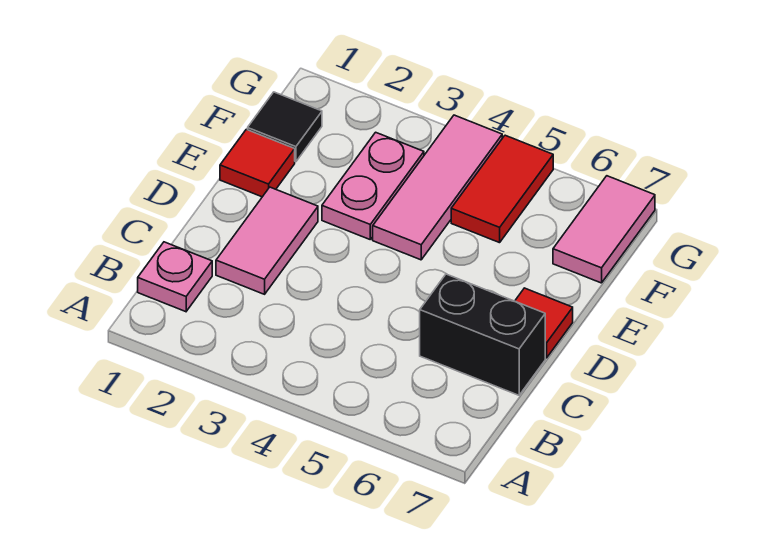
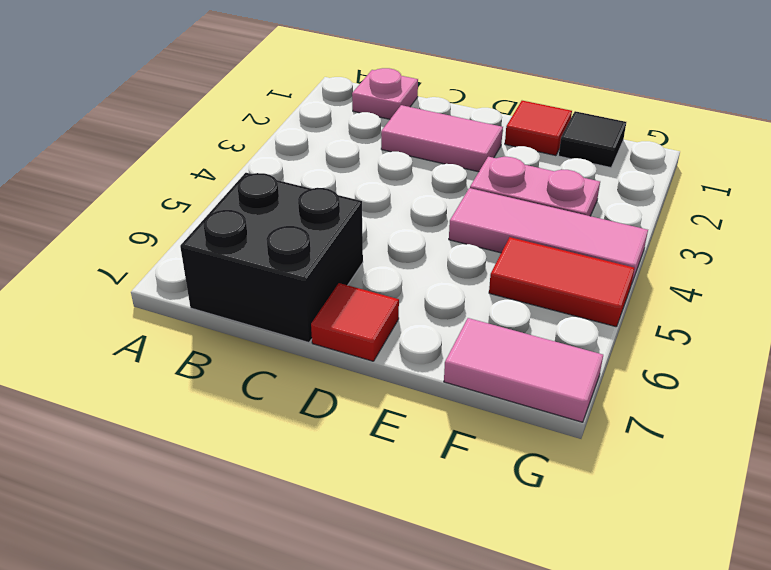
black brick C6:C7 level 1 -> black brick B6:C7 level 1

